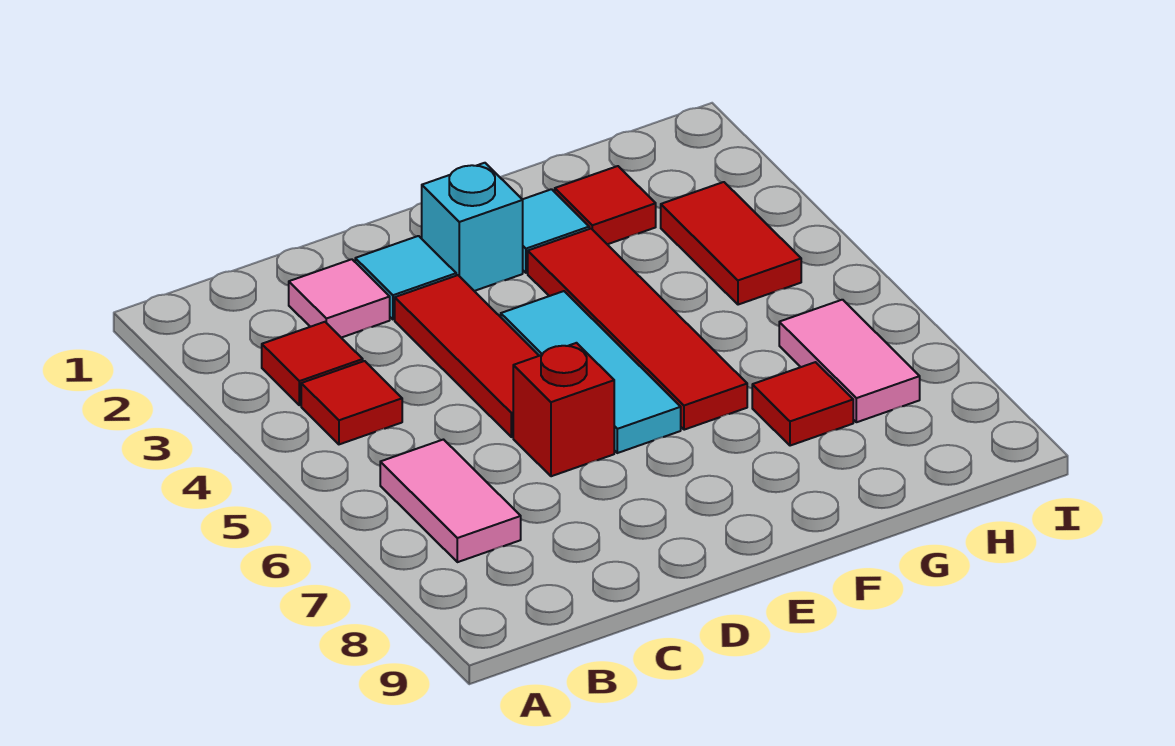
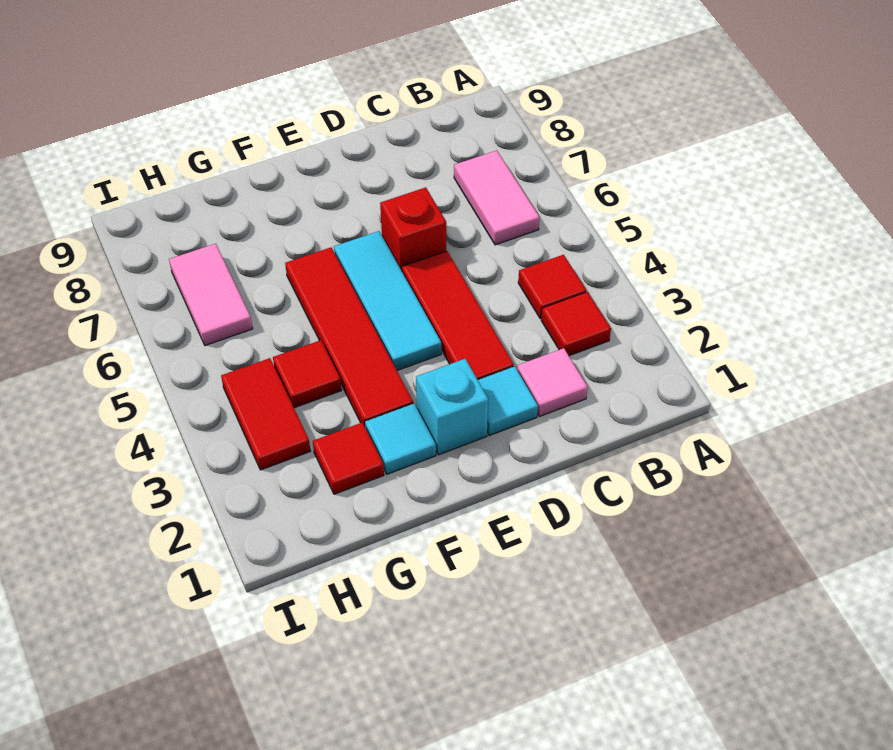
red tile G7 level 1 -> red tile G4 level 1

